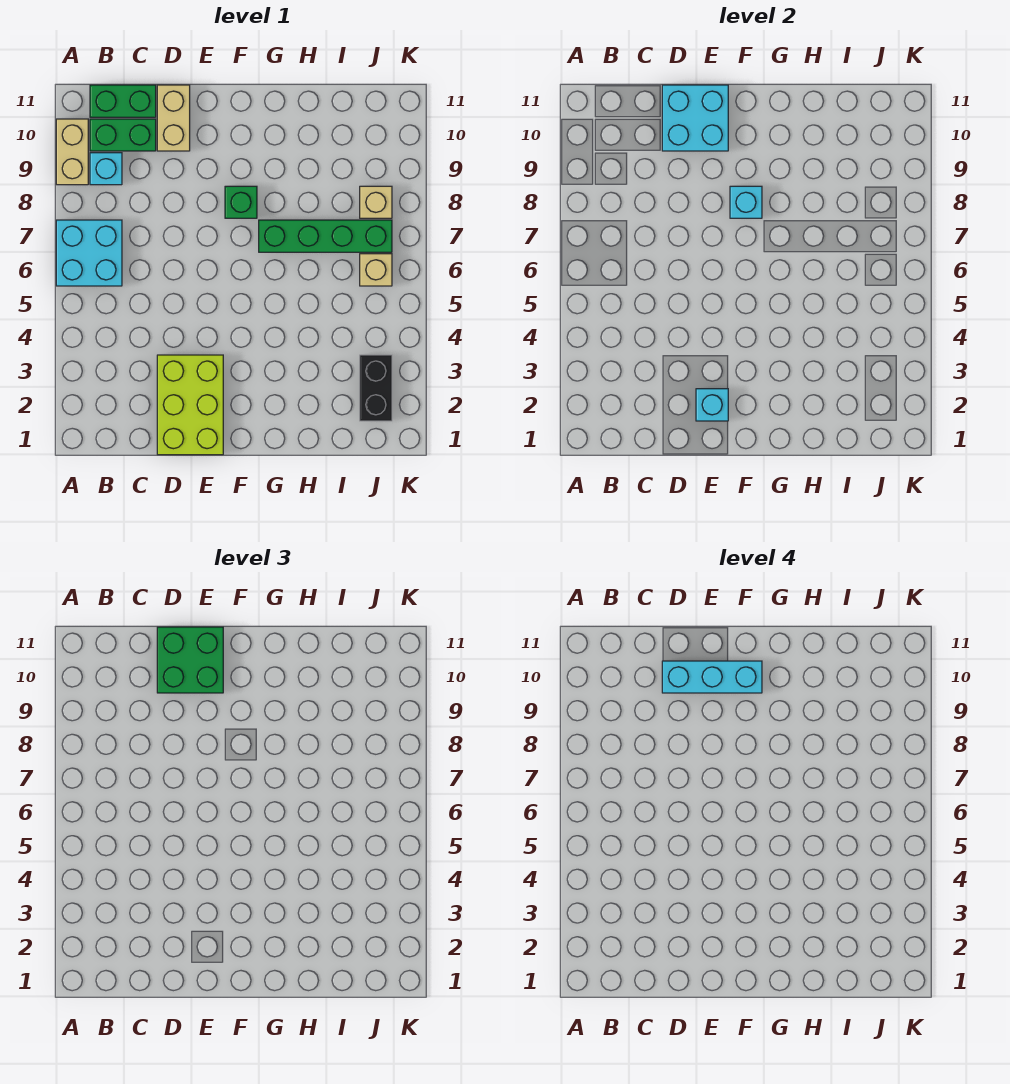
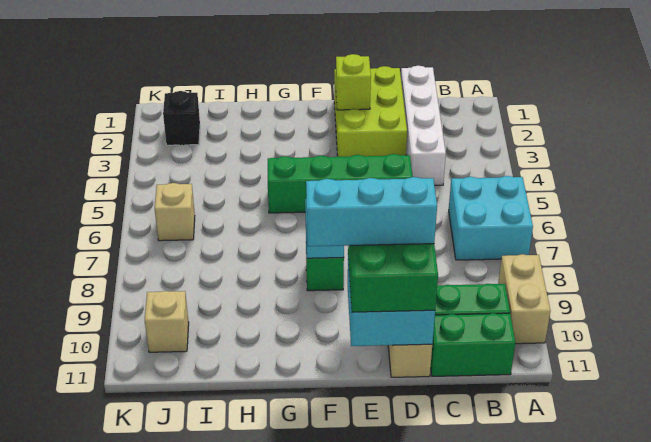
cyan brick B9 level 1 -> none
none -> white brick C1:C4 level 1
cyan brick E2 level 2 -> lime brick E2 level 2
green brick G7:J7 level 1 -> green brick D5:G5 level 1
black brick J2:J3 level 1 -> black brick J2 level 1
tan brick J8 level 1 -> tan brick J10 level 1

